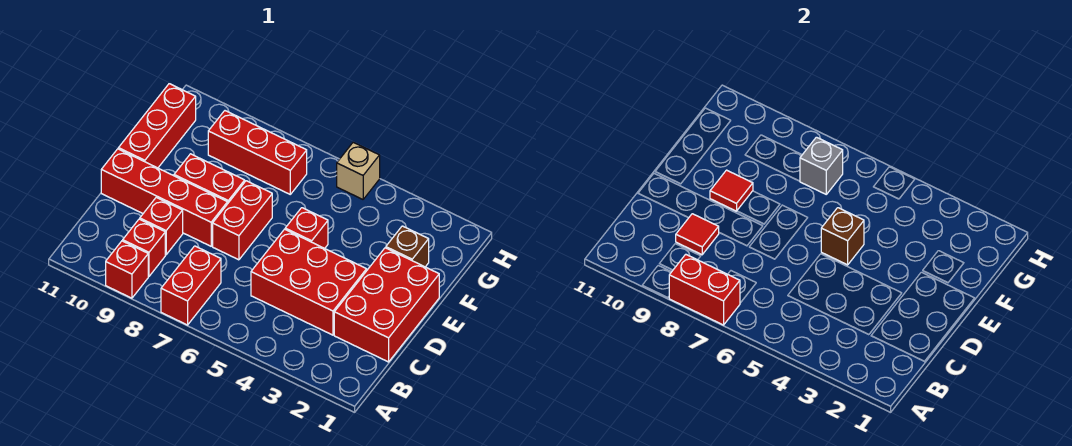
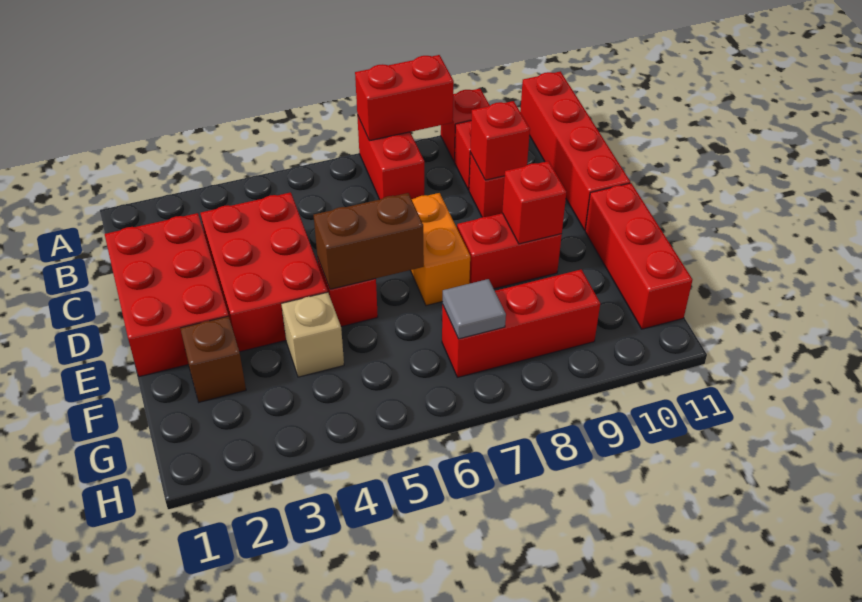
red brick C3:D5 level 1 -> red brick C3:E4 level 1
red tile C9 level 2 -> red brick C9 level 2
red brick D7:E7 level 1 -> orange brick D7:E7 level 1
red brick D8:D11 level 1 -> red brick A11:D11 level 1
brown brick E5 level 2 -> brown brick E5:E6 level 2
red tile E9 level 2 -> red brick E9 level 2
grey brick G7 level 2 -> grey tile G7 level 2
tan brick H5 level 1 -> tan brick F4 level 1

